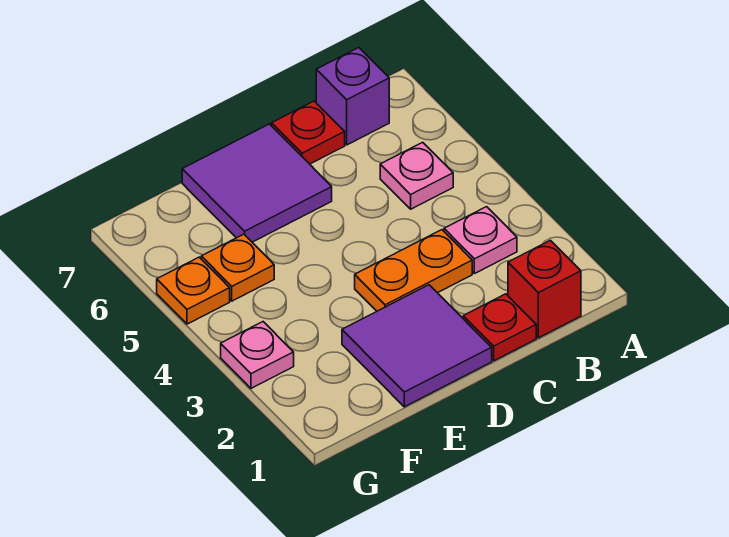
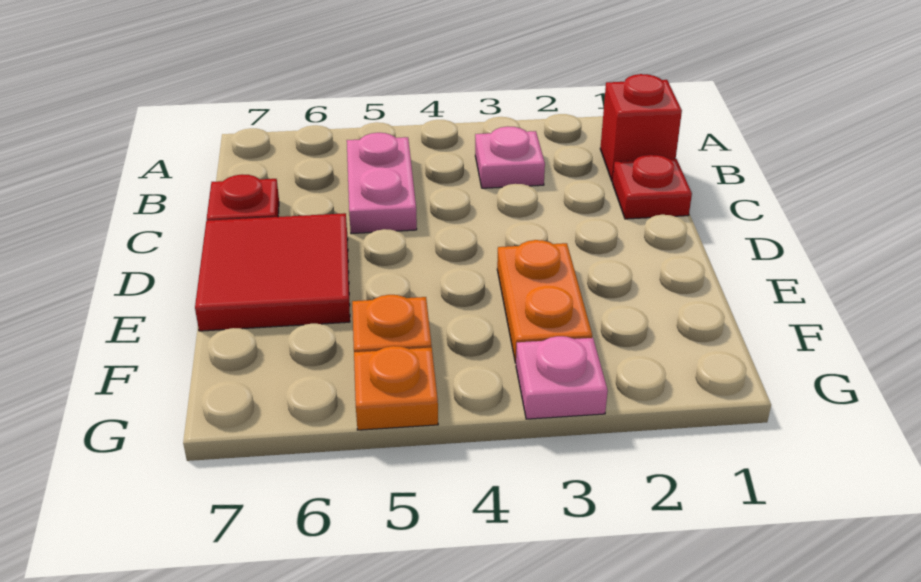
pink plate B5 level 1 -> pink plate B5:C5 level 1
purple brick B7 level 1 -> none
orange plate C3:D3 level 1 -> orange plate E3:F3 level 1
purple tile D1:E2 level 1 -> none
purple tile D6:E7 level 1 -> red tile D6:E7 level 1

